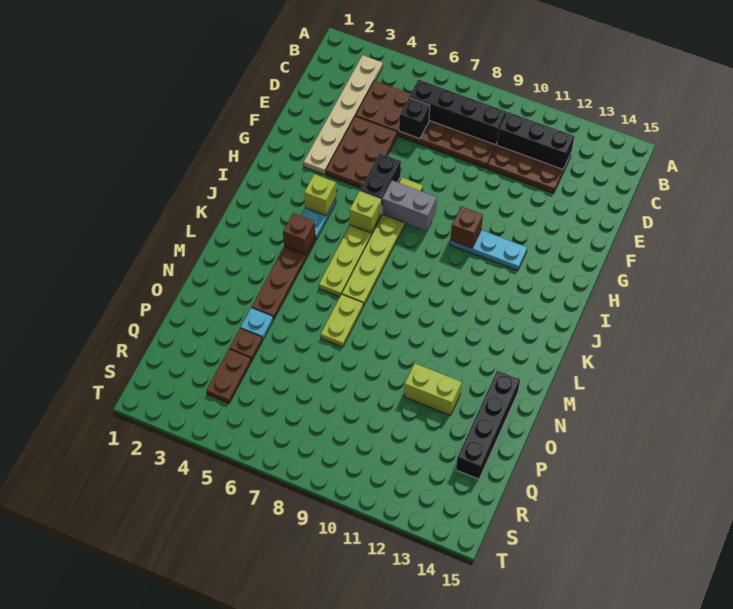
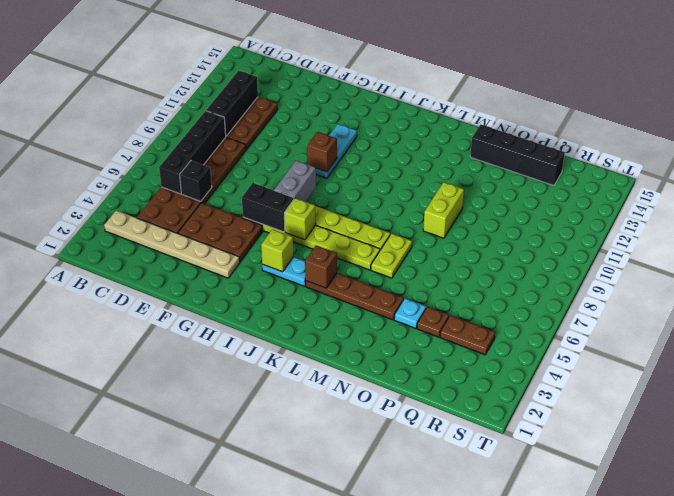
lime plate M7:N7 level 1 -> lime plate M6:M7 level 1
lime brick O11:O12 level 1 -> lime brick N9:N10 level 1

